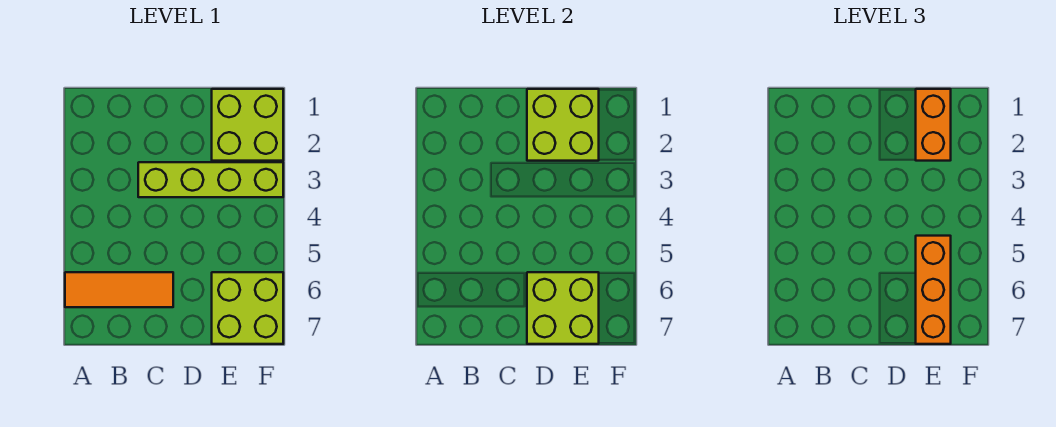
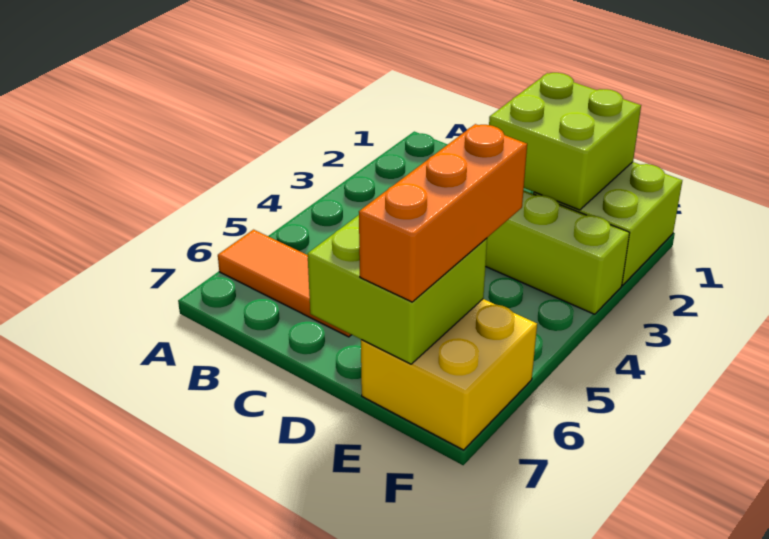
orange brick E1:E2 level 3 -> none
lime brick E6:F7 level 1 -> yellow brick E6:F7 level 1

